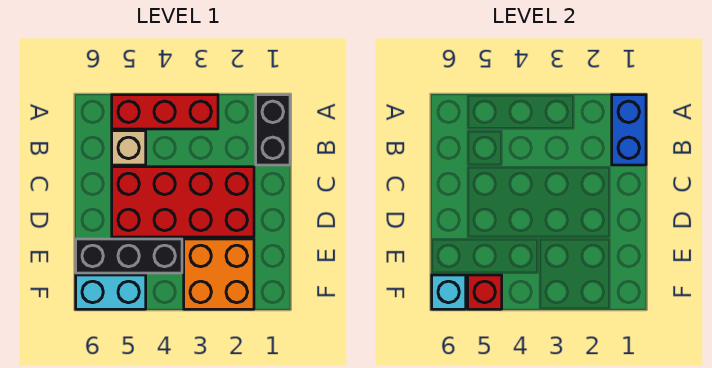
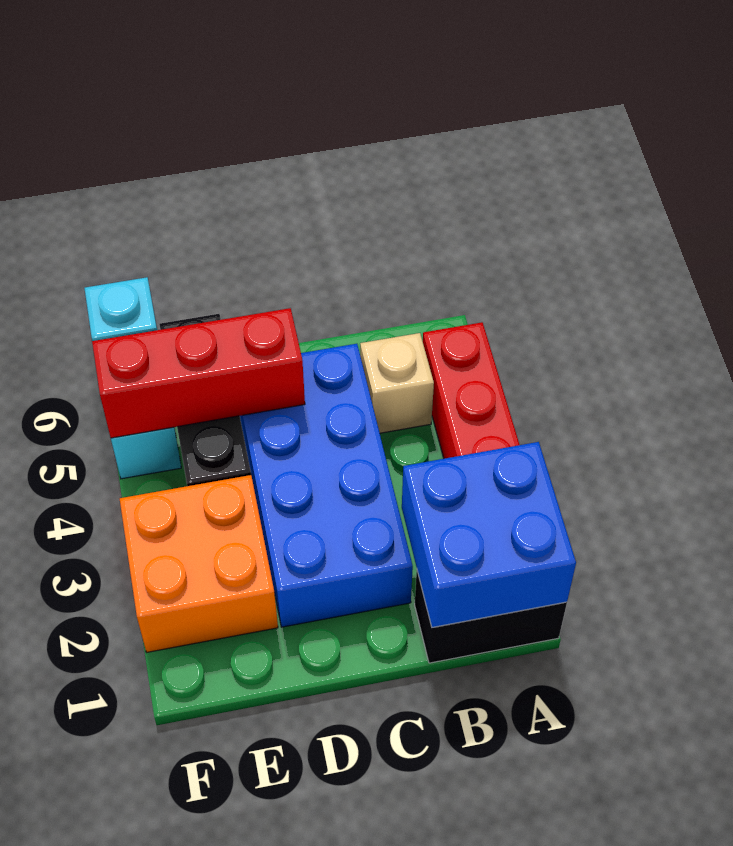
blue brick A1:B1 level 2 -> blue brick A1:B2 level 2
red brick C2:D5 level 1 -> blue brick C2:D5 level 1
red brick F5 level 2 -> red brick D5:F5 level 2

